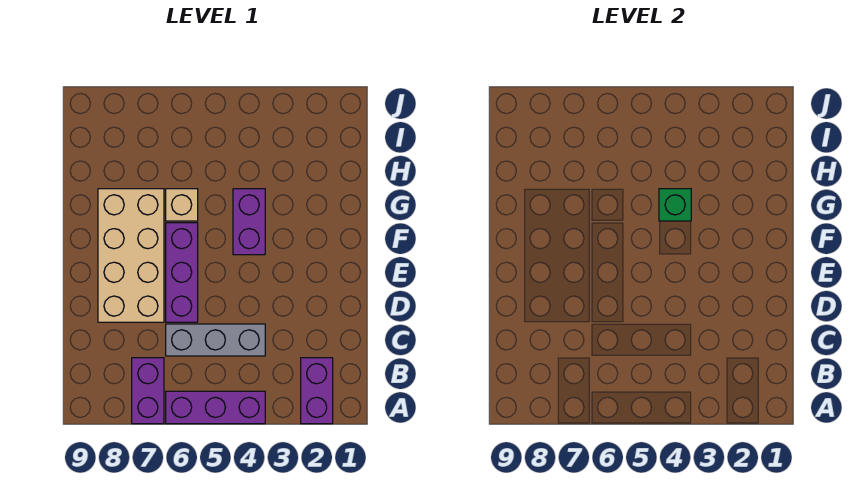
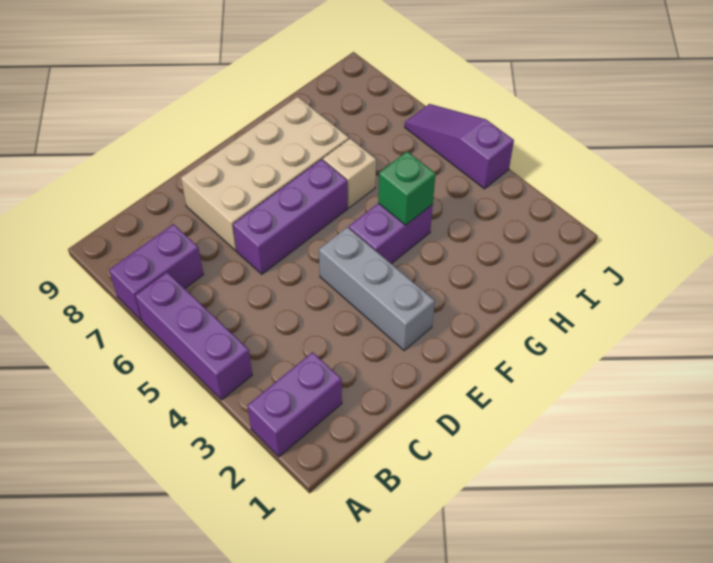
grey brick C4:C6 level 1 -> grey brick E2:E4 level 1
none -> purple slope J4:J6 level 1 top 4

